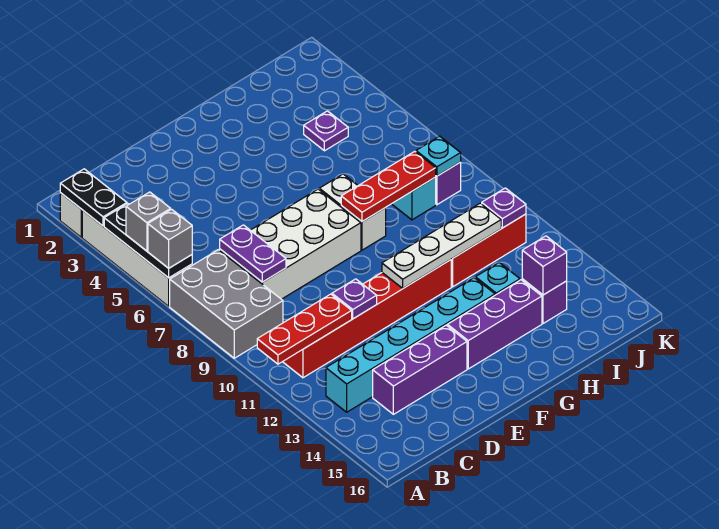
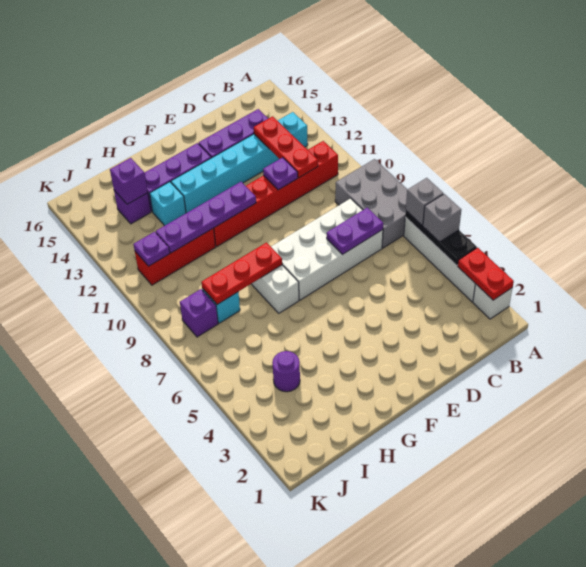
black plate A2:A3 level 2 -> red plate A2:A3 level 2
red plate A11:C11 level 2 -> red plate C11:C13 level 2
purple plate C7:C8 level 2 -> purple plate C7:D7 level 2
white plate F11:I11 level 2 -> purple plate F11:I11 level 2
purple plate I4 level 1 -> purple round brick I4 level 1
cyan plate J8 level 2 -> none

